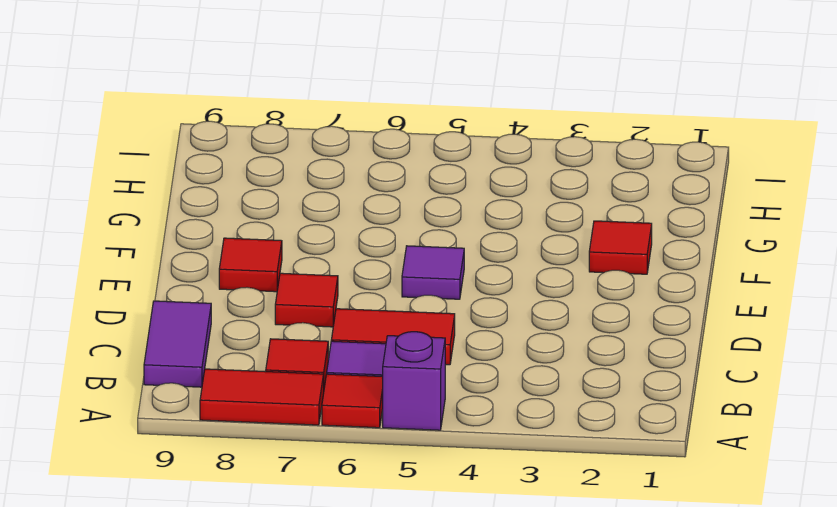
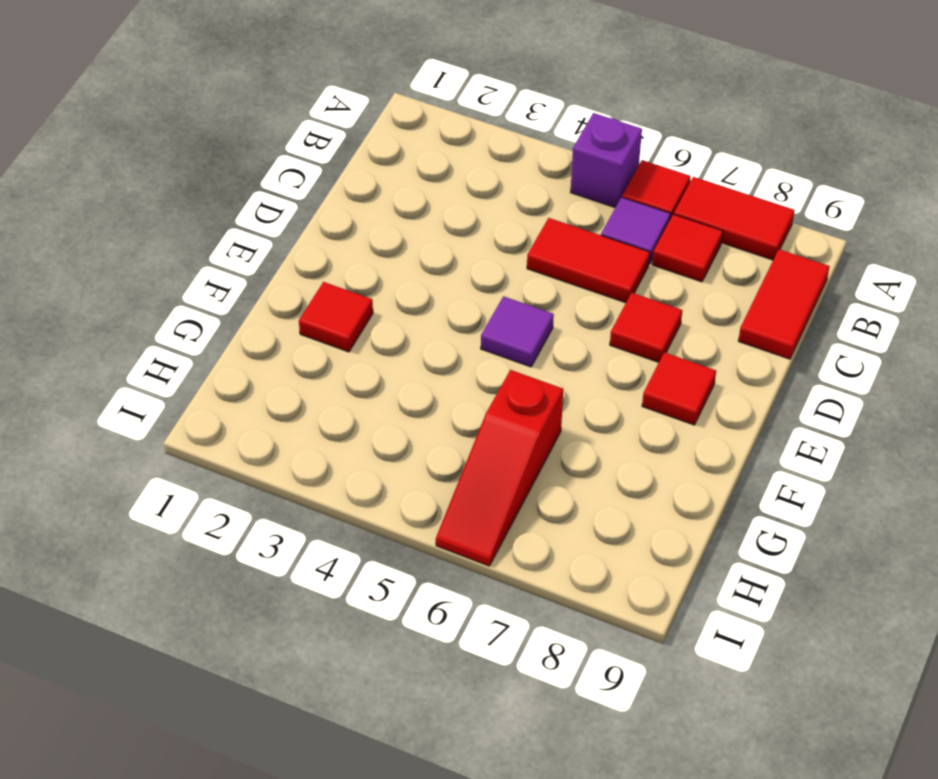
purple tile B9:C9 level 1 -> red tile B9:C9 level 1
none -> red slope G6:I6 level 1 top G

